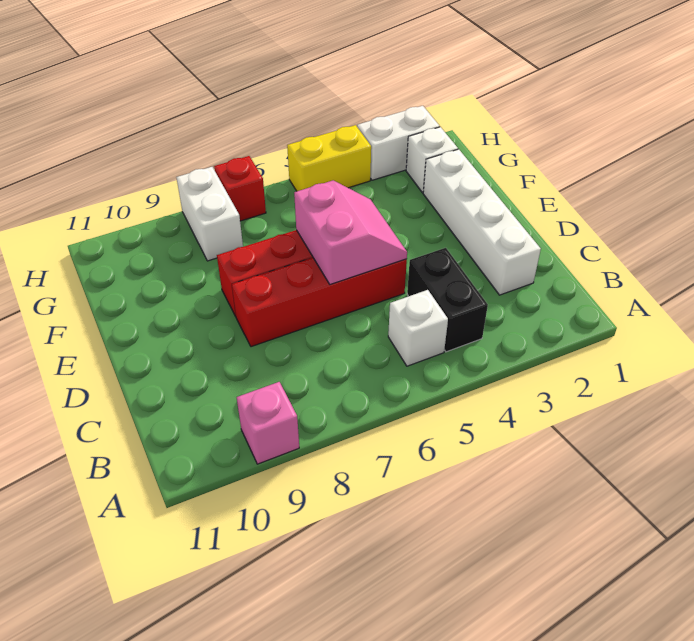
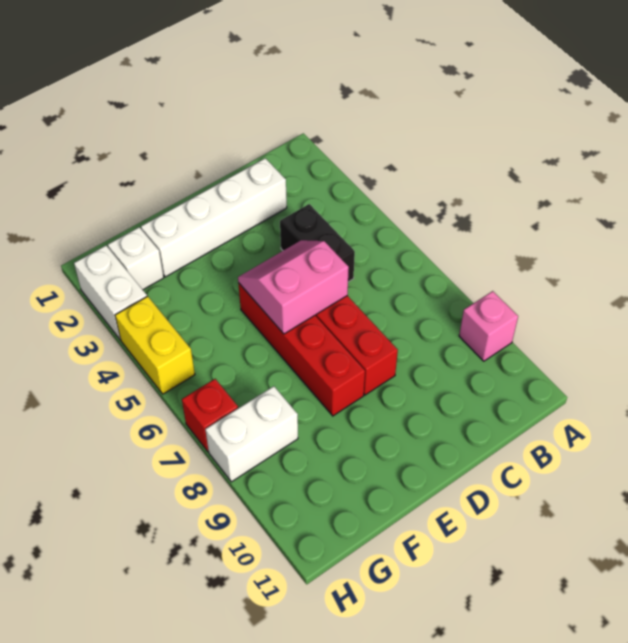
black brick B4:C4 level 1 -> black brick C4:C5 level 1
white brick B5 level 1 -> none

